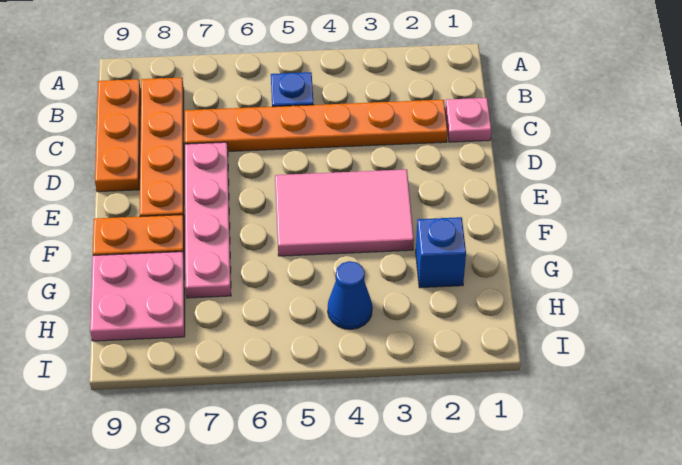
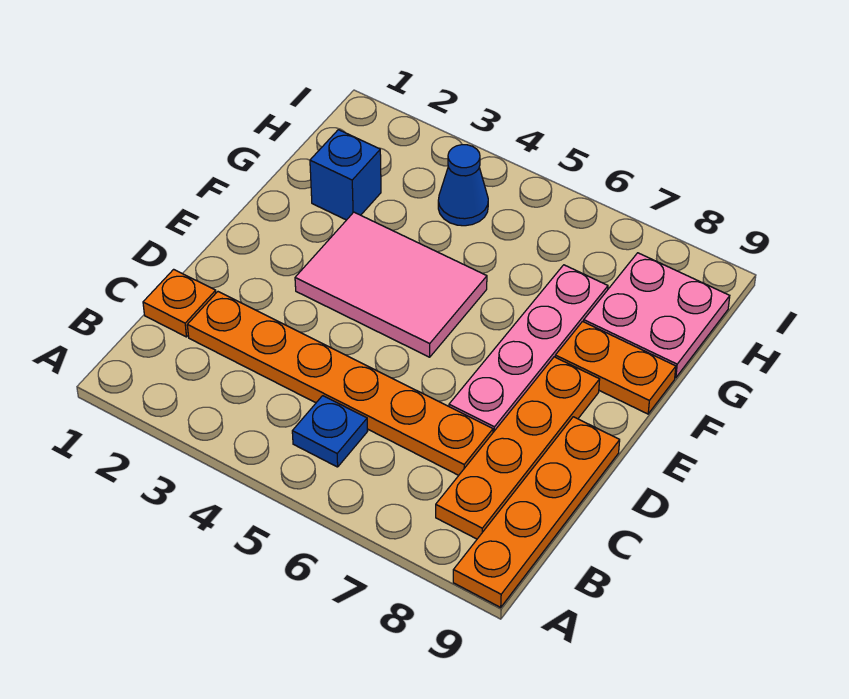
orange plate B9:D9 level 1 -> orange plate A9:D9 level 1
pink plate C1 level 1 -> orange plate C1 level 1

